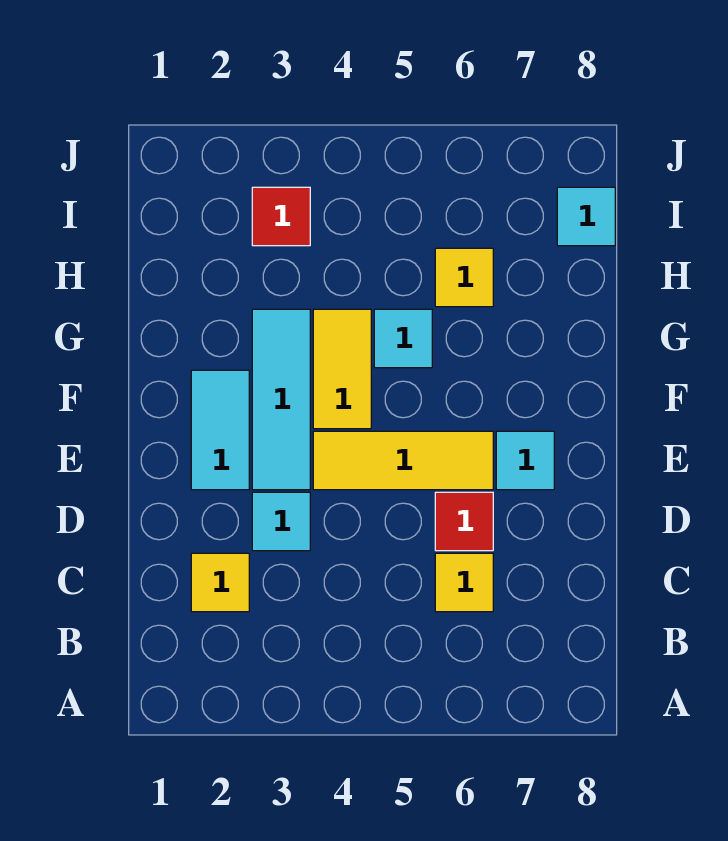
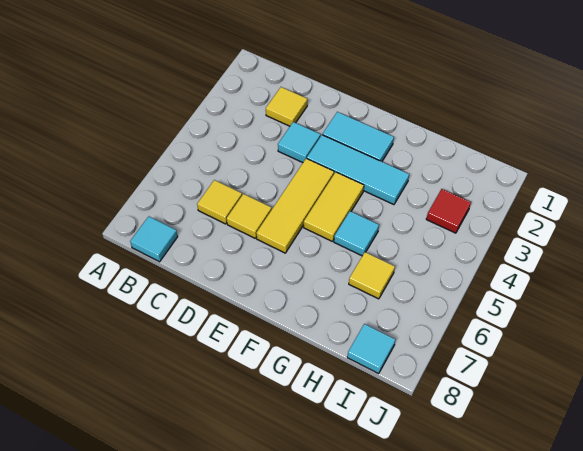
red tile D6 level 1 -> yellow tile D6 level 1
cyan tile E7 level 1 -> cyan tile B8 level 1
yellow tile F4:G4 level 1 -> yellow tile F4:F5 level 1

